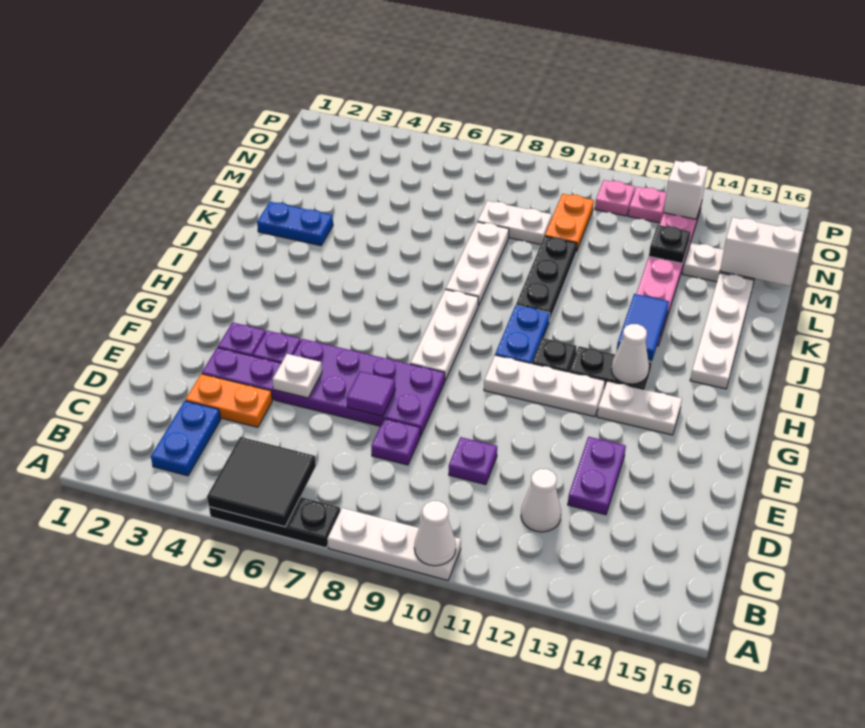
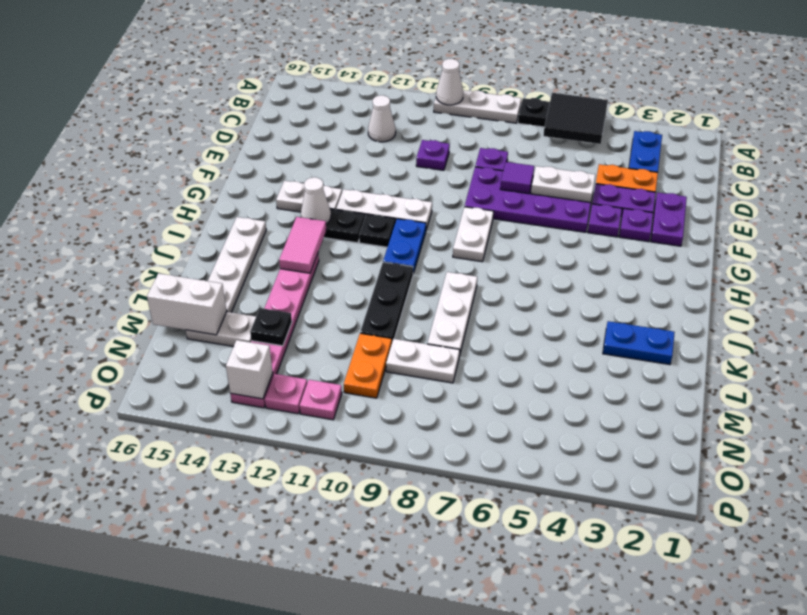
purple plate D13:E13 level 1 -> purple plate E2:F2 level 1
white plate E5 level 2 -> white plate E5:E6 level 2
white plate G8:I8 level 1 -> white plate G8:H8 level 1
blue tile I13:J13 level 2 -> pink tile I13:J13 level 2

